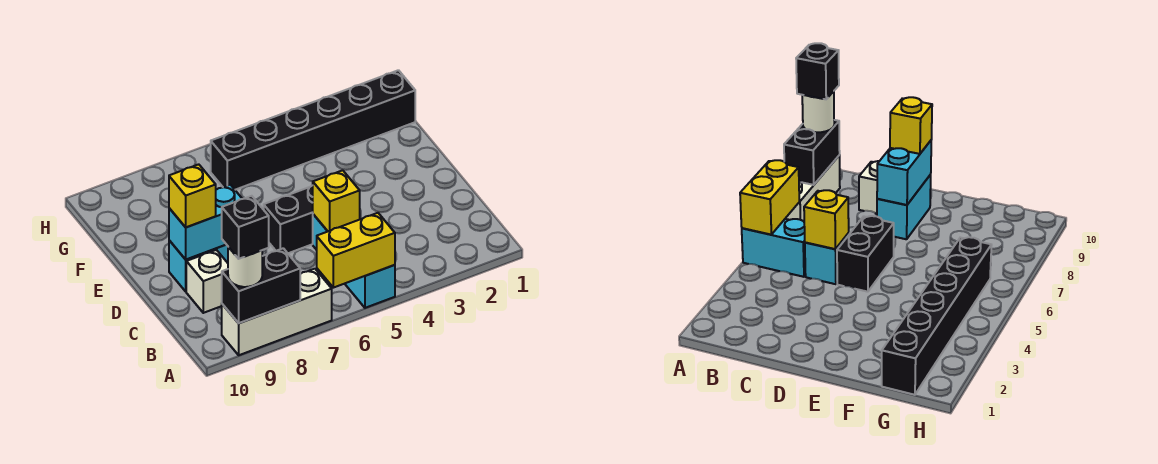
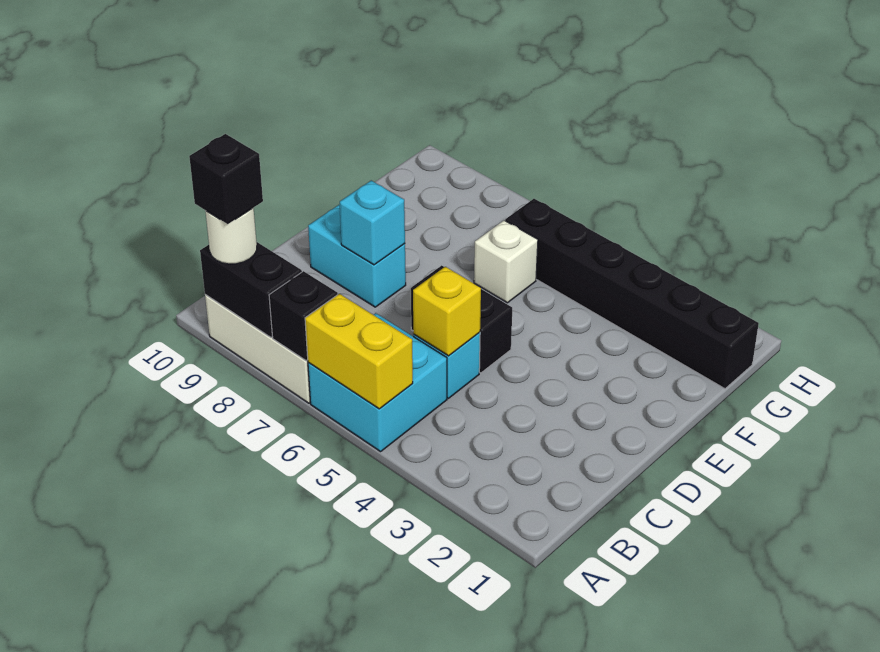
cyan brick A5:B5 level 1 -> cyan brick A5:B6 level 1
none -> black brick A7 level 2
white brick C9 level 1 -> white brick F6 level 1
cyan brick D8:D9 level 2 -> cyan brick D8 level 2
yellow brick D9 level 3 -> none

